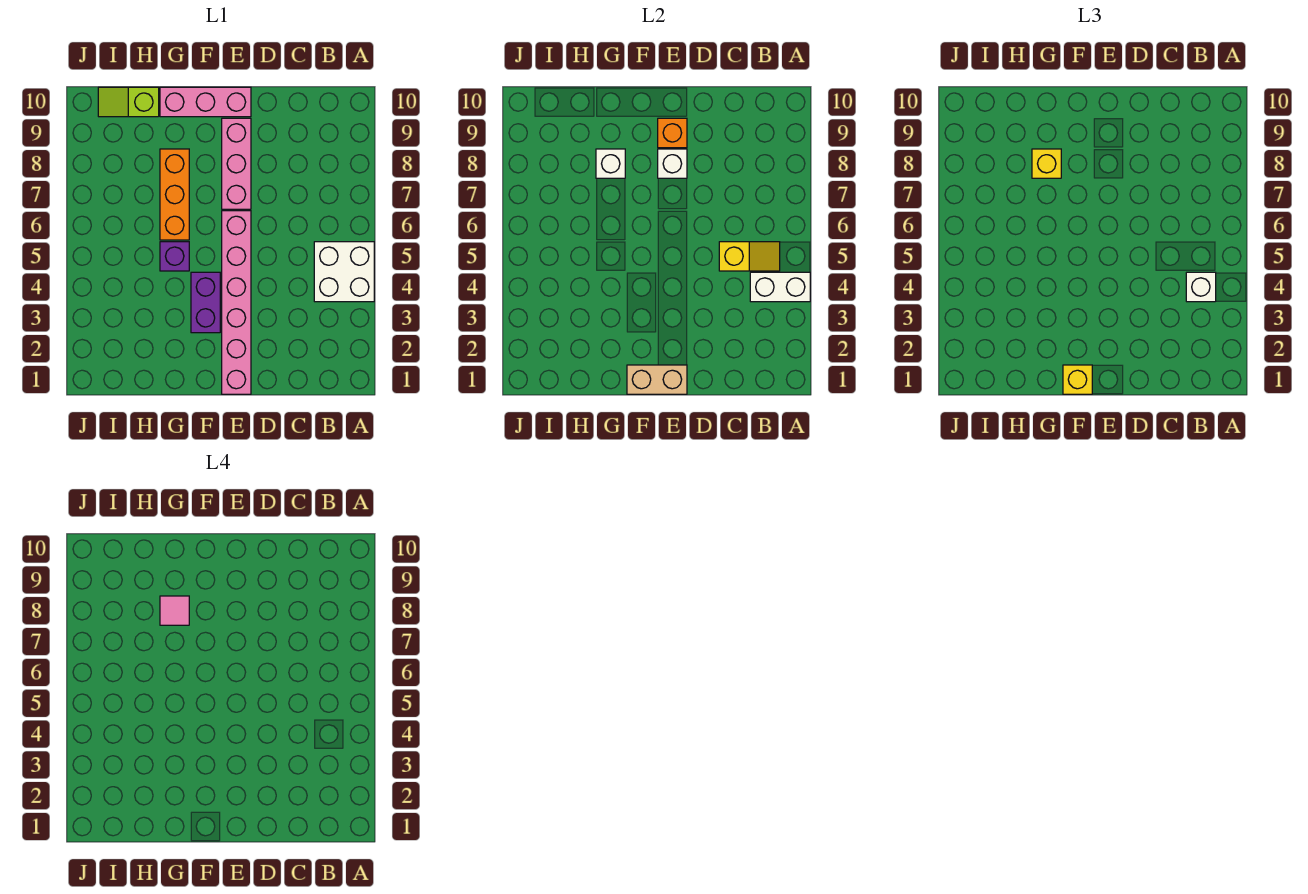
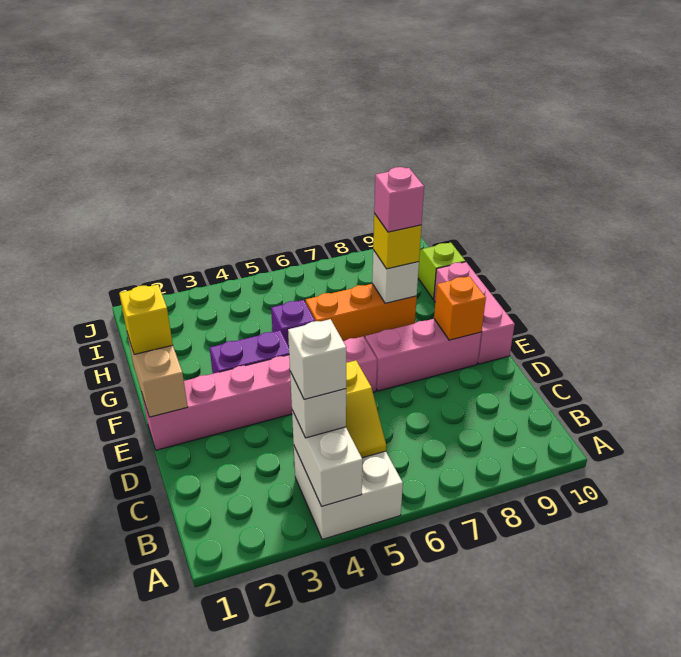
white brick E8 level 2 -> white brick B4 level 4
pink tile G8 level 4 -> pink brick G8 level 4

